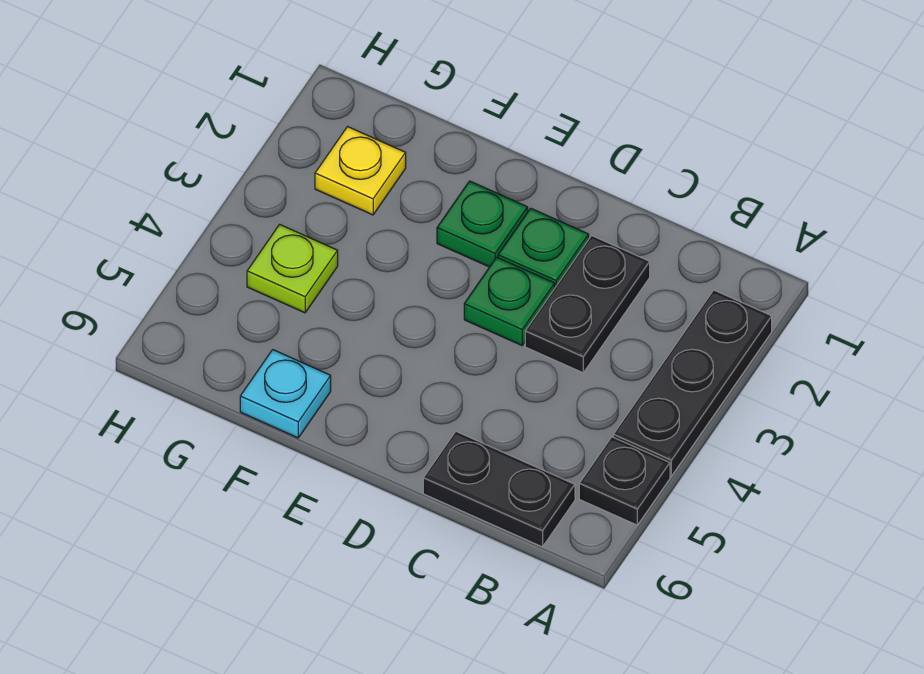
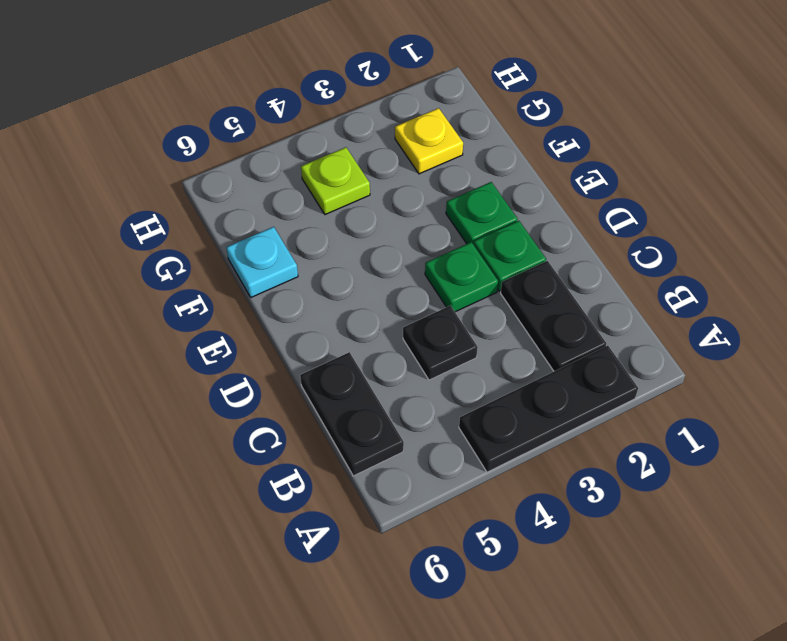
black plate A5 level 1 -> black plate C4 level 1
black plate C2:C3 level 1 -> black plate B2:C2 level 1

